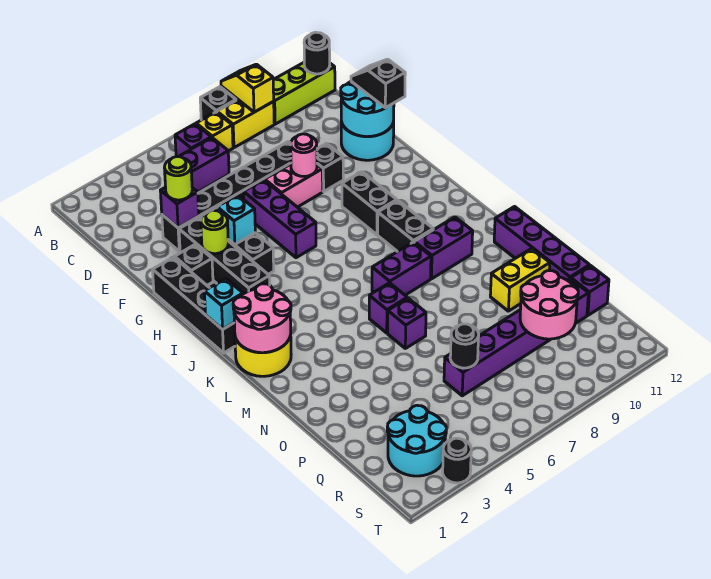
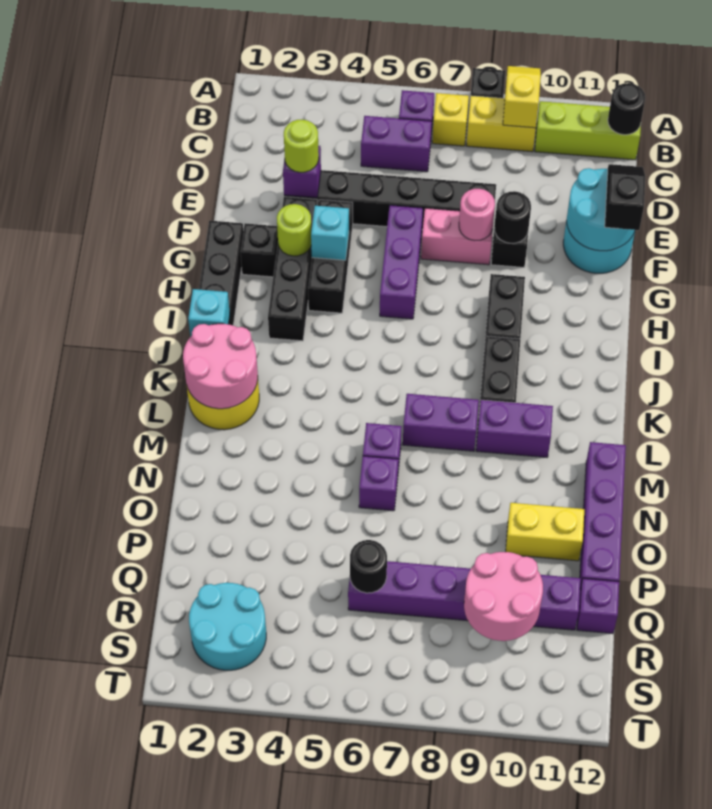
black round brick T3 level 1 -> black round brick F9 level 2

